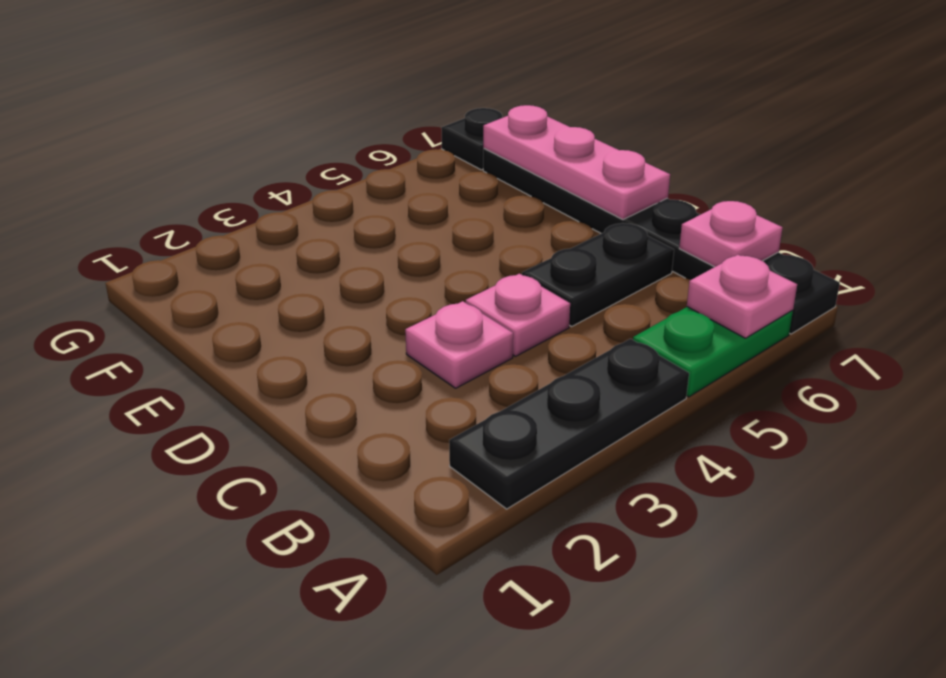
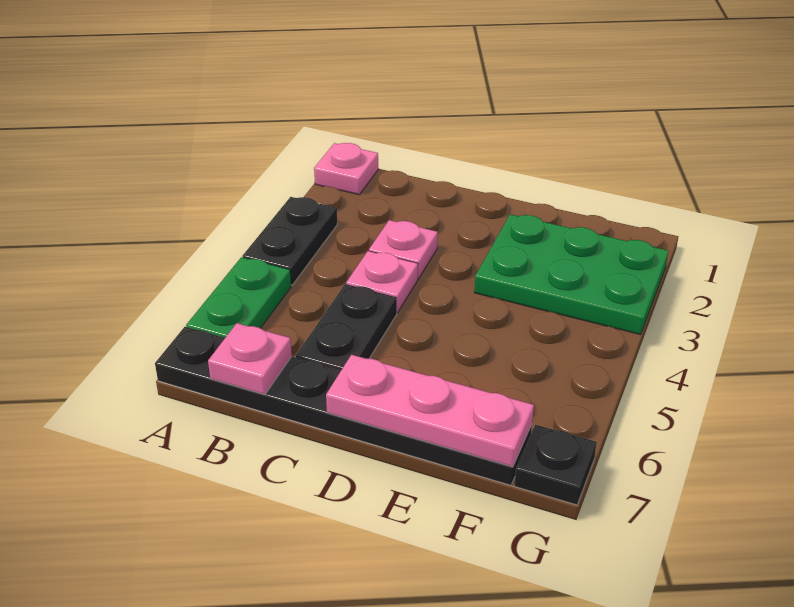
black plate A2:A4 level 1 -> black plate A3:A4 level 1
pink plate A6 level 2 -> pink plate A1 level 1
none -> green plate E2:G3 level 1

